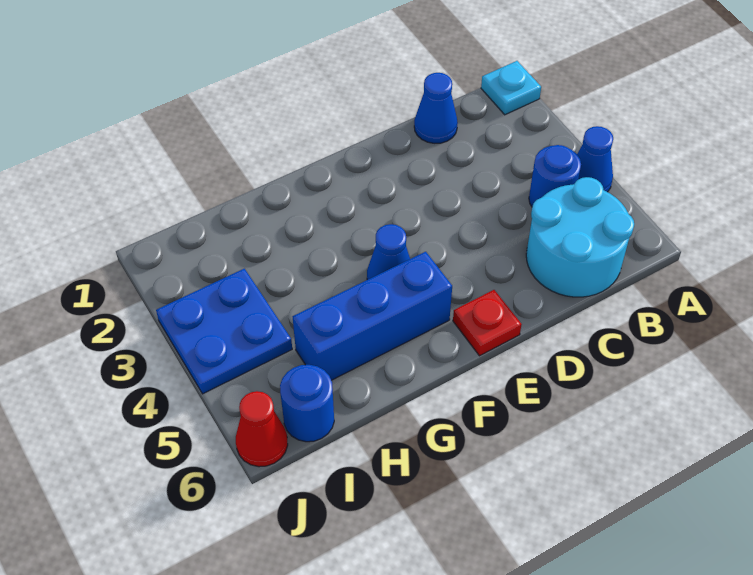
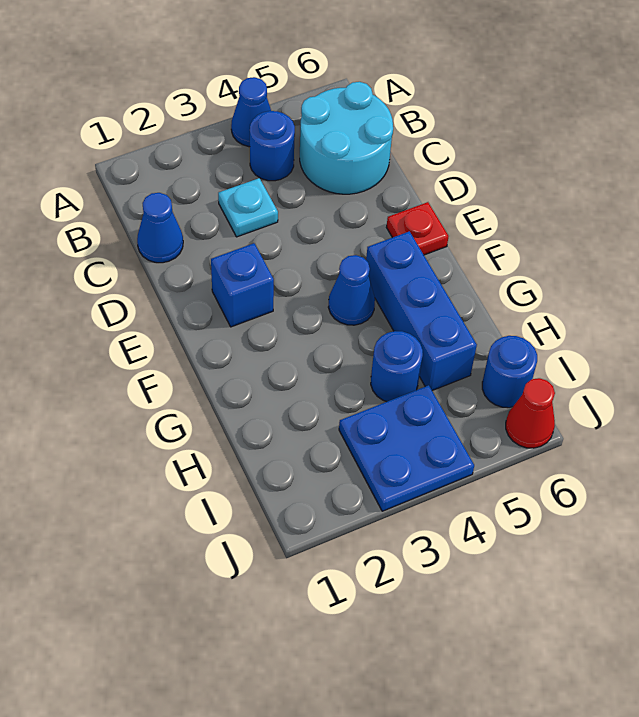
cyan plate A1 level 1 -> cyan plate C3 level 1
none -> blue brick E2 level 1
none -> blue round brick H4 level 1

